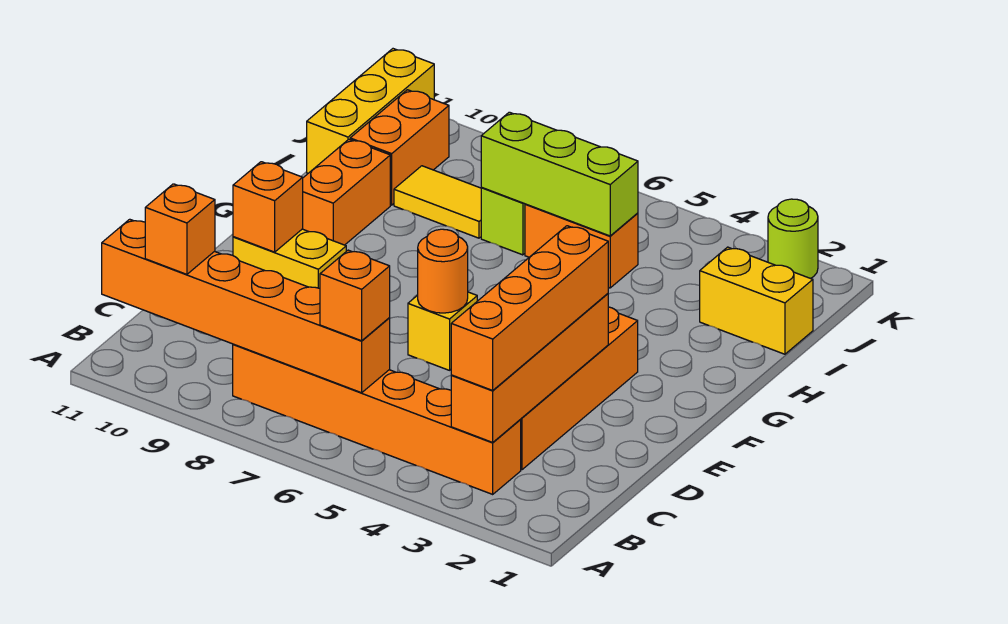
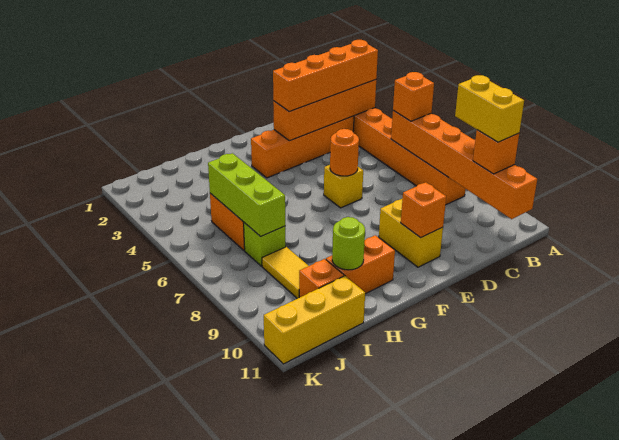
yellow brick I1:I2 level 1 -> yellow brick B9:B10 level 4
orange brick I10:J10 level 1 -> orange brick I10 level 1
lime round brick K2 level 1 -> lime round brick H10 level 2

